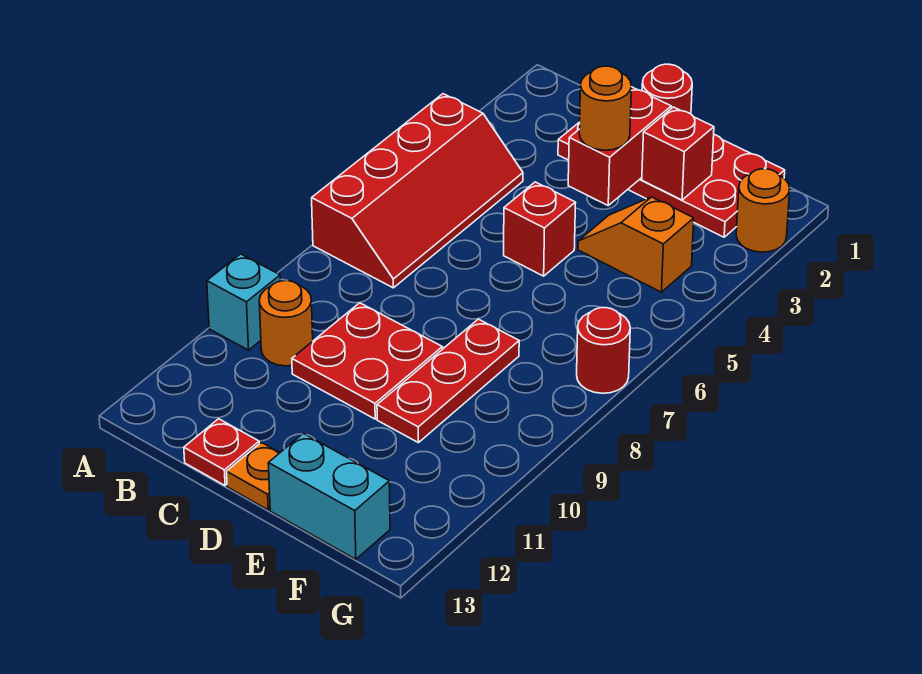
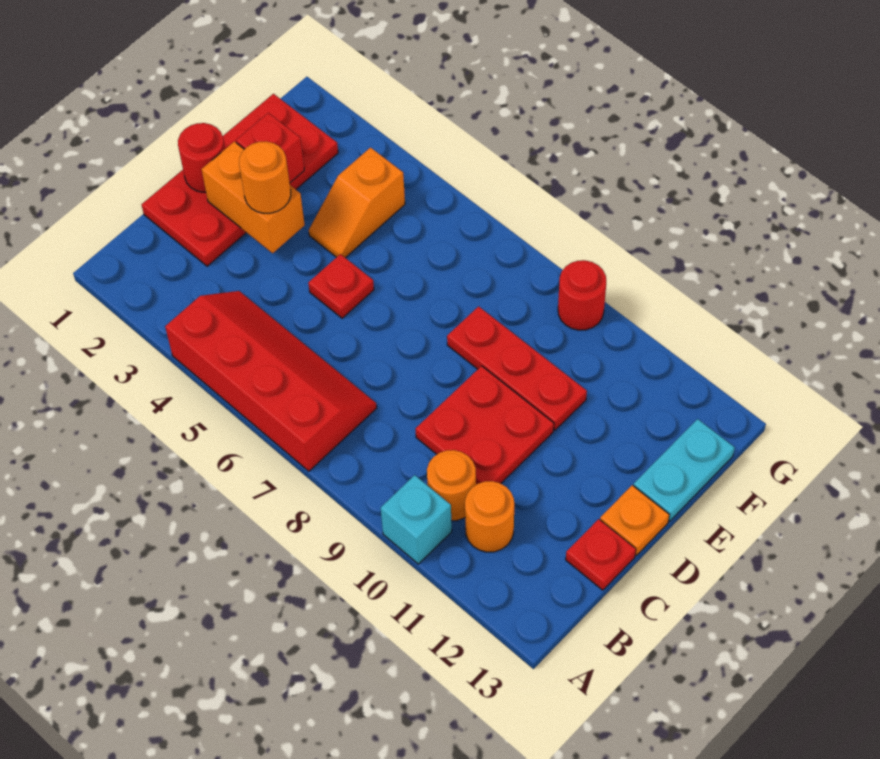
red brick D2:D3 level 2 -> orange brick D2:D3 level 2
red brick D5 level 1 -> red plate D5 level 1
cyan brick E13:F13 level 1 -> cyan plate E13:F13 level 1
orange round brick G2 level 1 -> orange round brick B11 level 1
red round brick G7 level 1 -> red round brick G9 level 1

